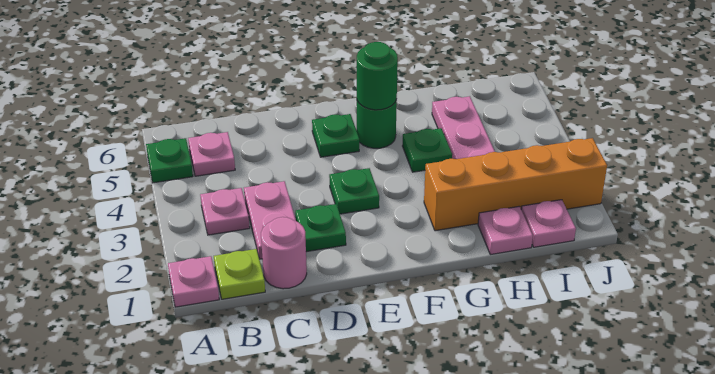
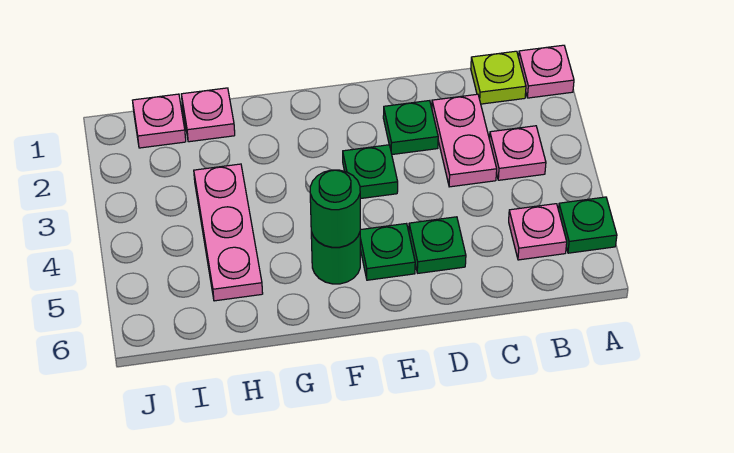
pink round brick C1 level 1 -> none
orange brick G2:J2 level 1 -> none
green plate G4 level 1 -> green plate D5 level 1

